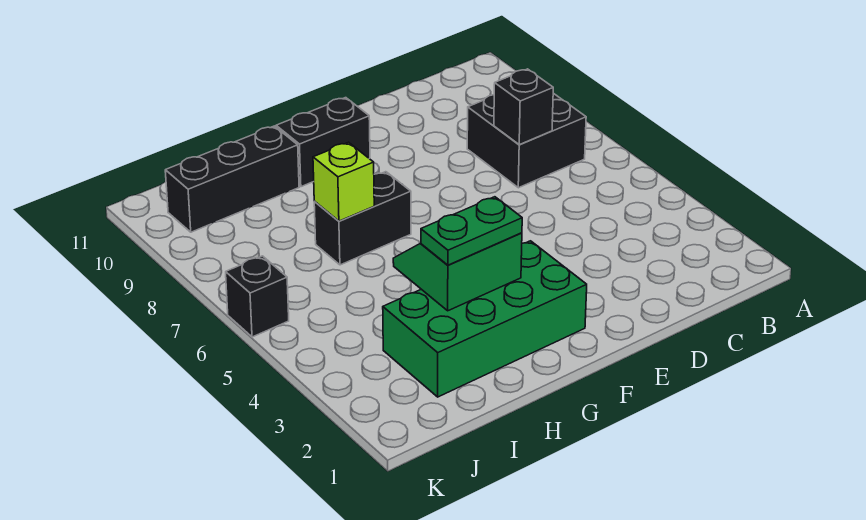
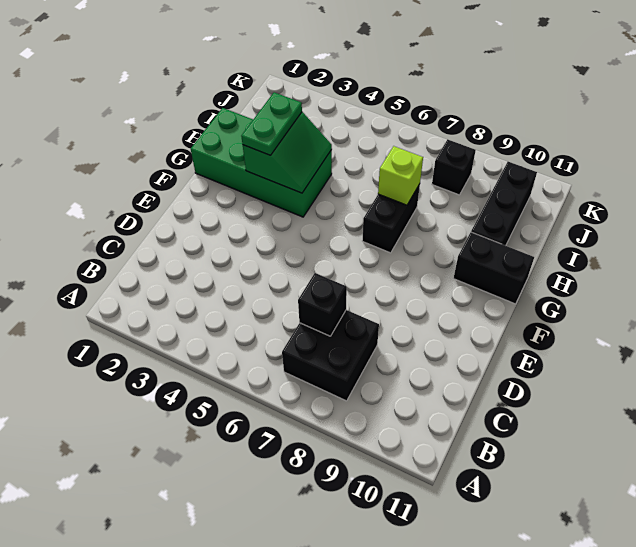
green brick F2:I3 level 1 -> green brick G1:H4 level 1
black brick F10:G10 level 1 -> black brick G10:G11 level 1
black brick K6 level 1 -> black brick J8 level 1

